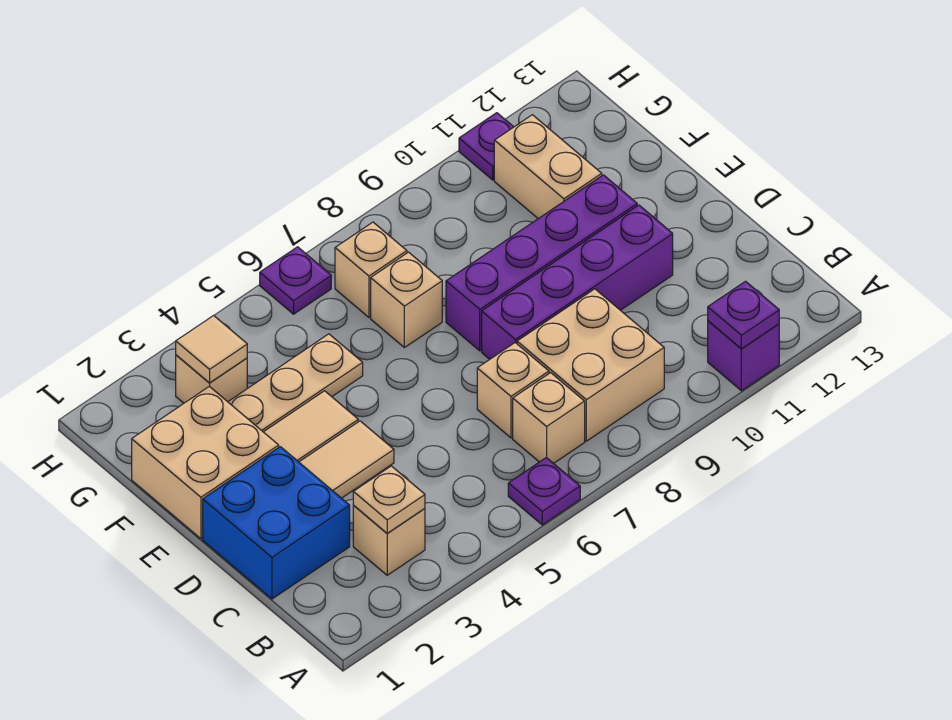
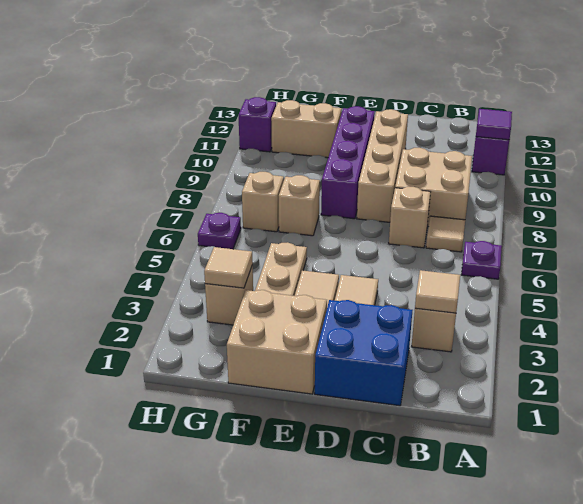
purple plate A11 level 2 -> purple tile A11 level 2
tan plate B3 level 2 -> tan tile B3 level 2
tan brick B7 level 1 -> tan tile B7 level 1
purple brick D8:D11 level 1 -> tan brick D8:D11 level 1
purple plate H11 level 1 -> purple brick H11 level 1

